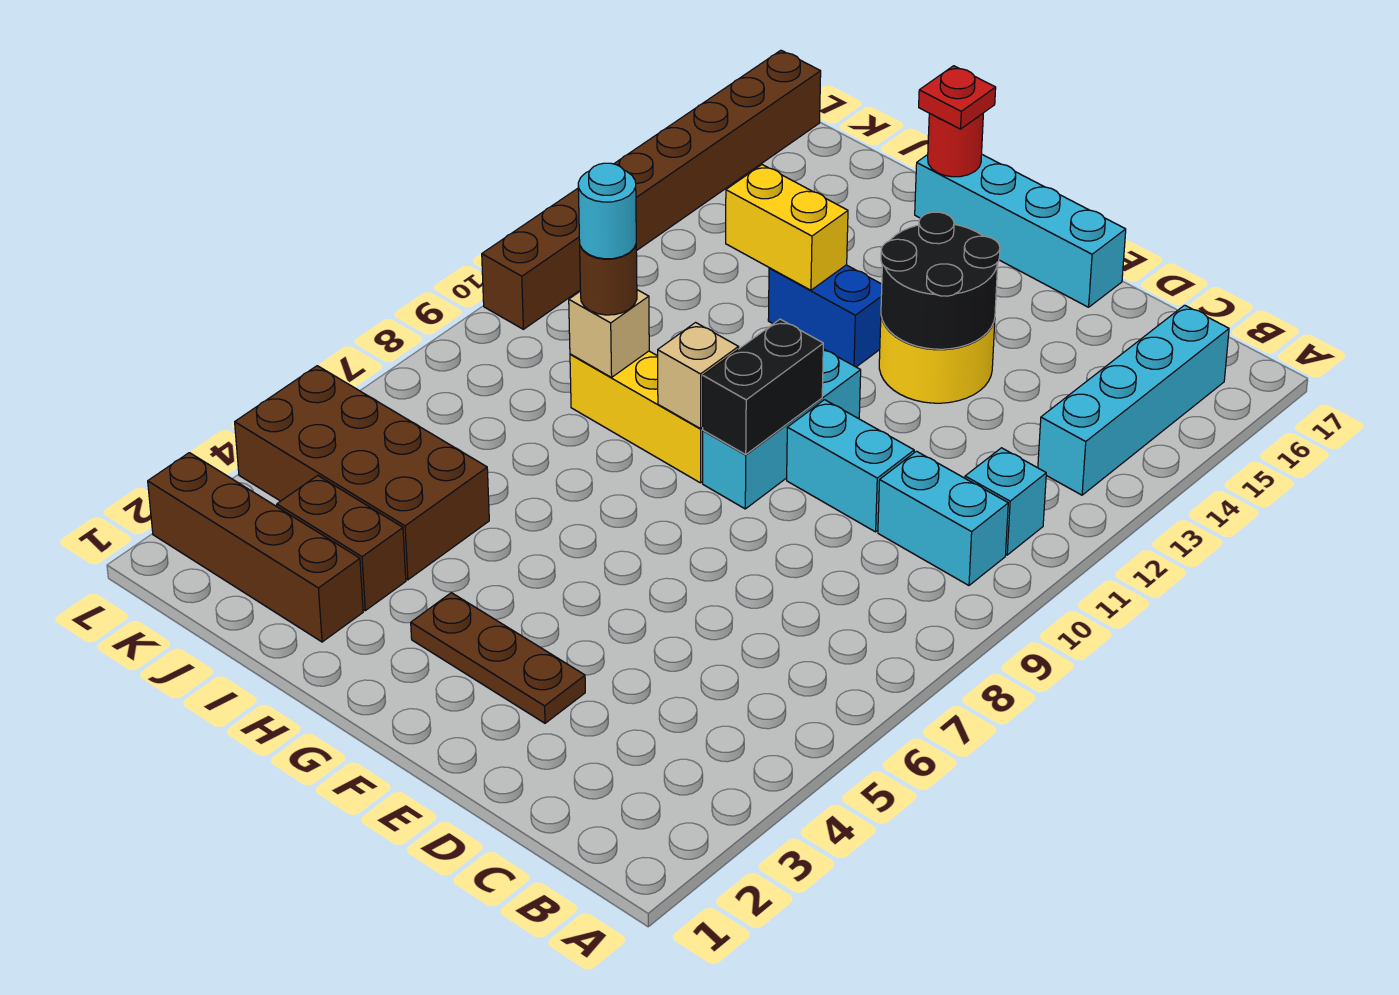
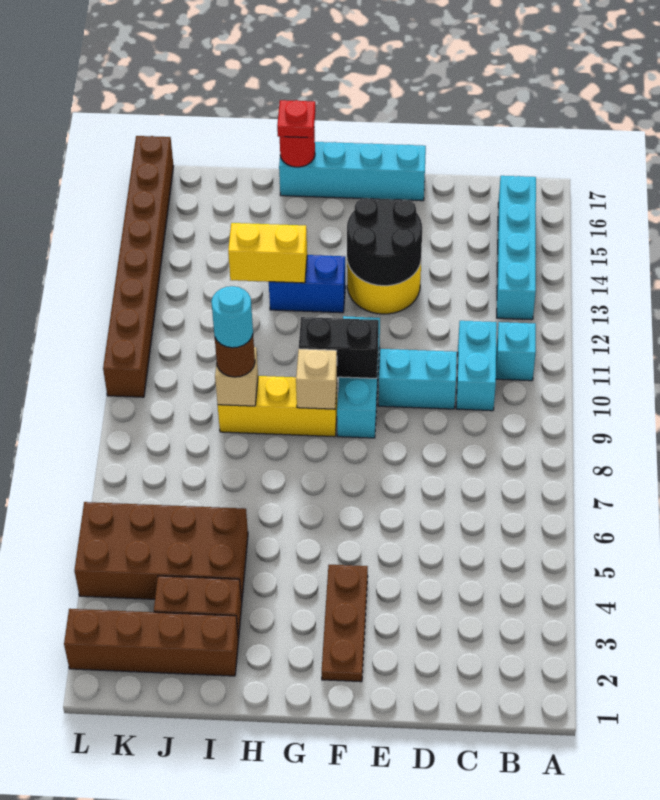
cyan brick B10:C10 level 1 -> cyan brick C10:C11 level 1
brown plate E3:G3 level 1 -> brown plate F2:F4 level 1
black brick F9:F10 level 2 -> black brick F10:G10 level 2

